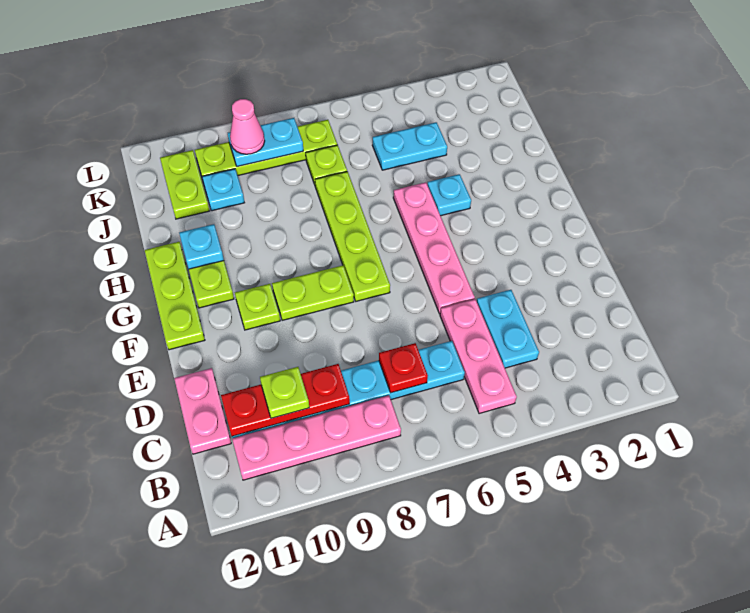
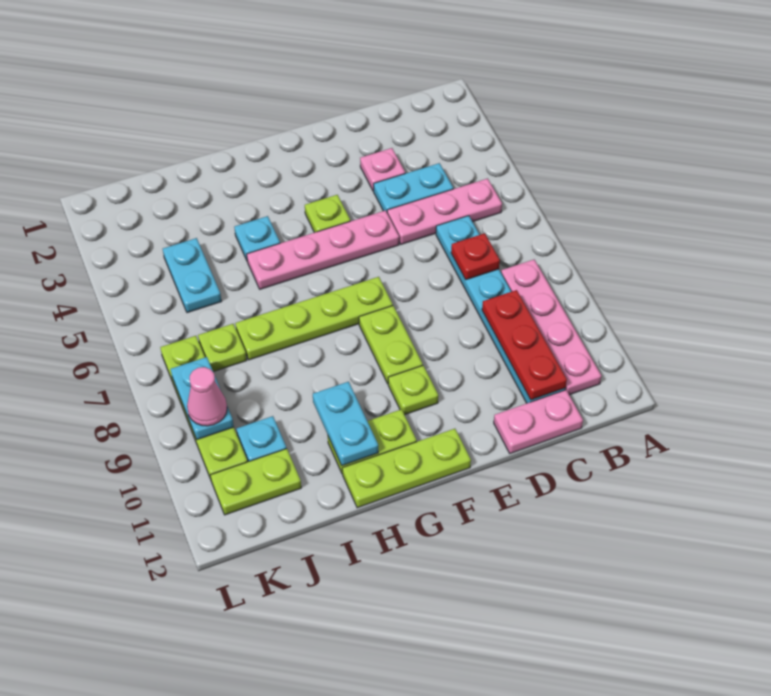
lime plate C10 level 3 -> lime plate F4 level 1
none -> pink plate D3 level 1
cyan plate H11 level 2 -> cyan plate H10:H11 level 2

